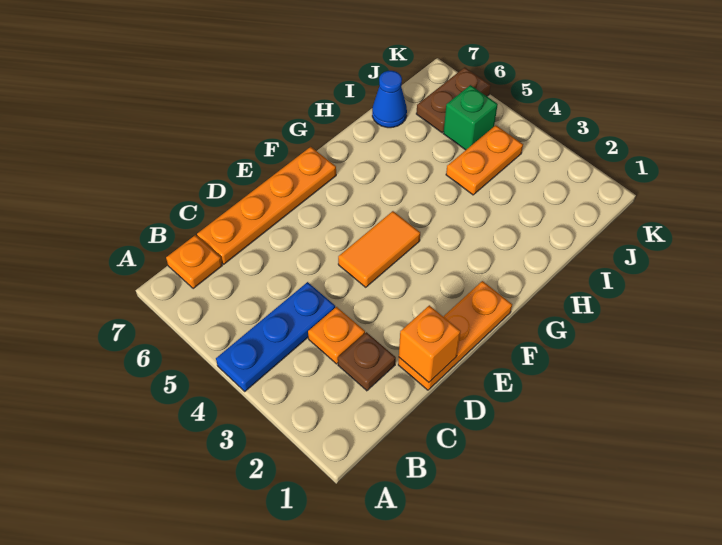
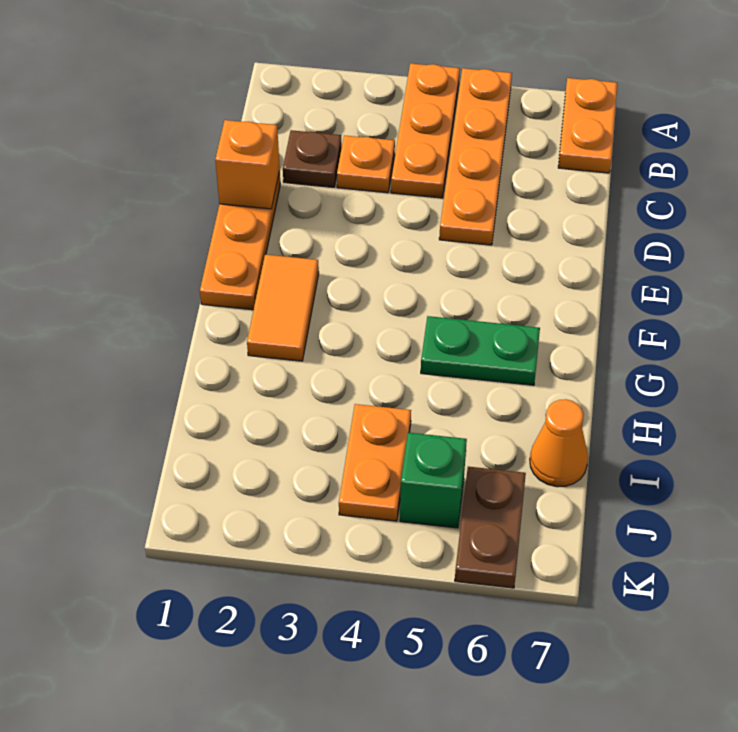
blue plate A4:C4 level 1 -> orange plate A4:C4 level 1
orange plate B7 level 1 -> orange plate A7:B7 level 1
orange plate C7:F7 level 1 -> orange plate A5:D5 level 1
orange tile E4:F4 level 1 -> orange tile F2:G2 level 1
none -> green plate G5:G6 level 1
blue cone I7 level 1 -> orange cone I7 level 1

